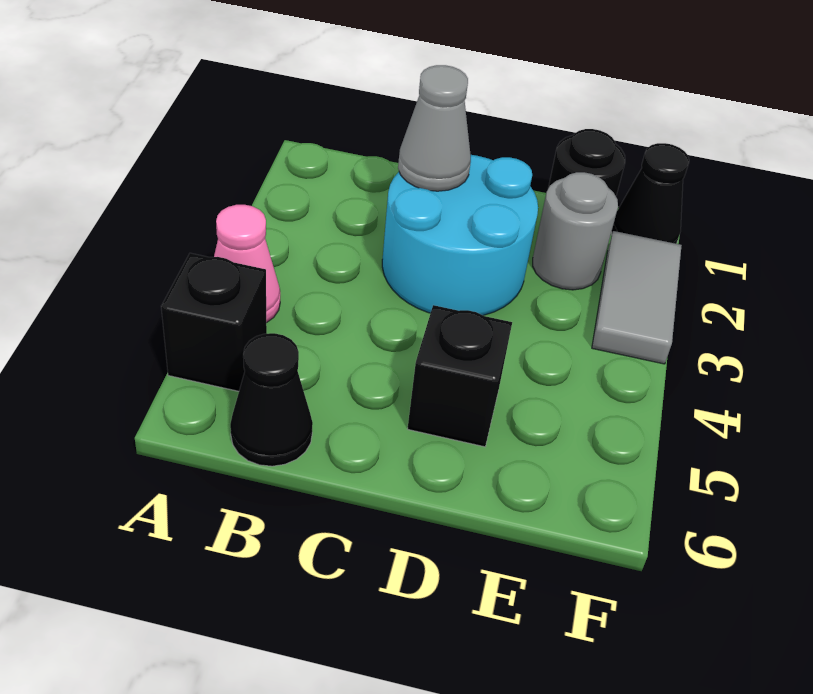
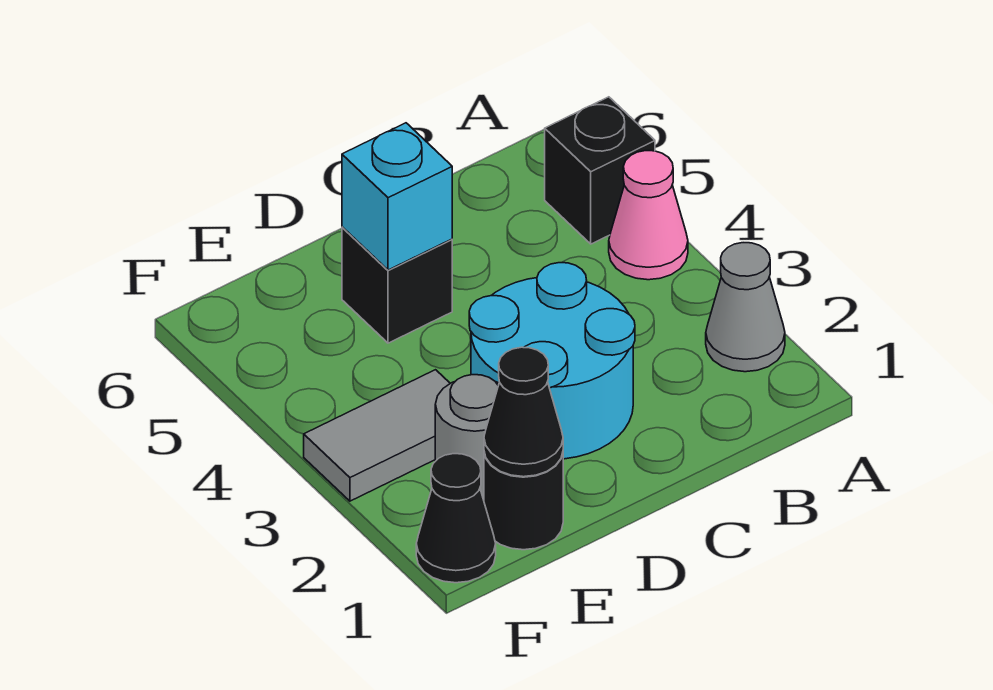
black cone B6 level 1 -> black cone E1 level 2
grey cone C2 level 2 -> grey cone A2 level 1
none -> cyan brick D5 level 2
grey tile F2:F3 level 1 -> grey tile E3:F3 level 1

